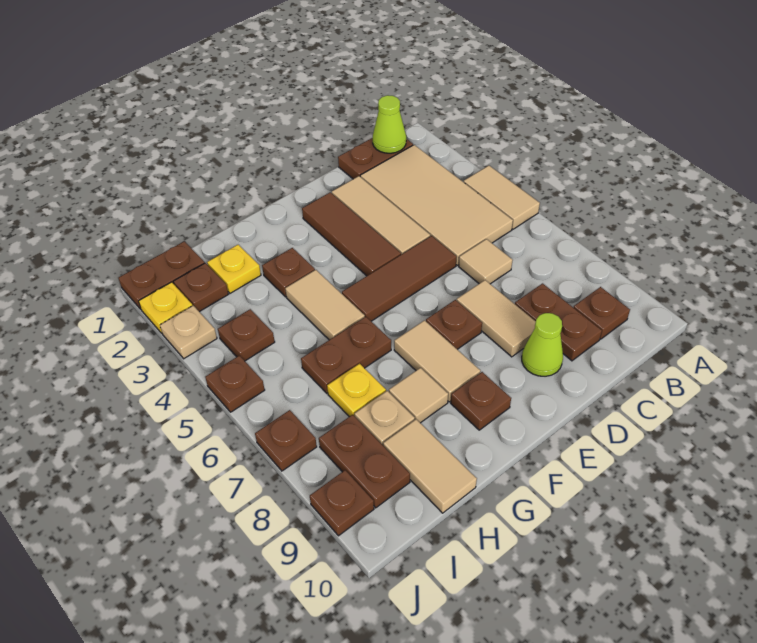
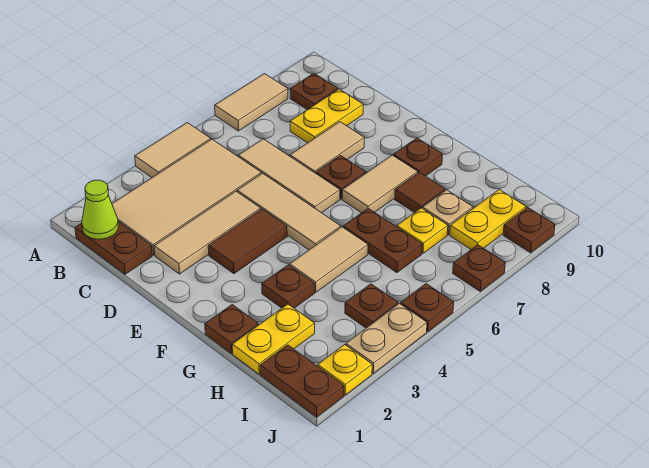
tan tile C6 level 1 -> tan tile C6:E6 level 1
brown plate C8:C9 level 1 -> yellow plate C8:C9 level 1
brown tile D5:F5 level 1 -> tan tile D5:F5 level 1
lime cone D9 level 1 -> none
brown tile E2:E4 level 1 -> brown tile E3:E4 level 1
tan tile G8 level 1 -> brown tile G8 level 1
yellow plate H2 level 1 -> yellow plate H1:H2 level 1
tan tile H9:H10 level 1 -> tan tile A7:A8 level 1
brown plate I2 level 1 -> brown plate G1 level 1
brown plate I8:I9 level 1 -> yellow plate I8:I9 level 1
tan plate J3 level 1 -> tan plate J3:J4 level 1

